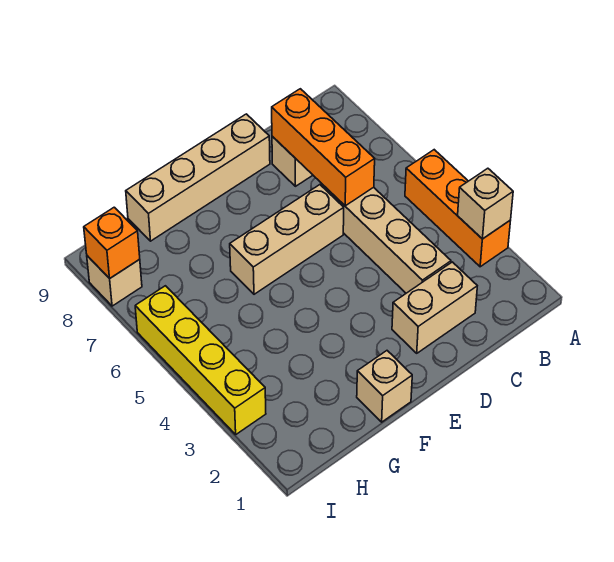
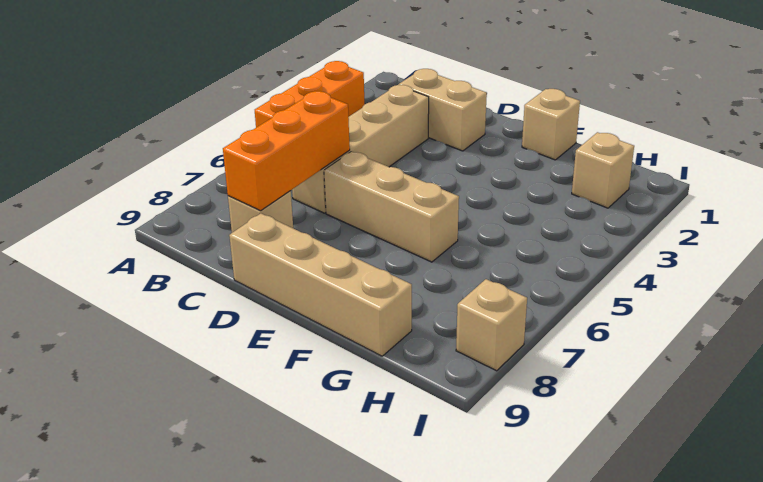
tan brick A3 level 2 -> tan brick H2 level 1
yellow brick I3:I6 level 1 -> none
orange brick I8 level 2 -> none

